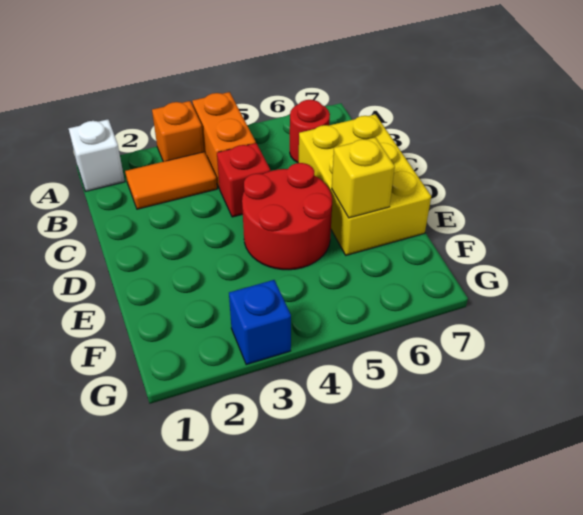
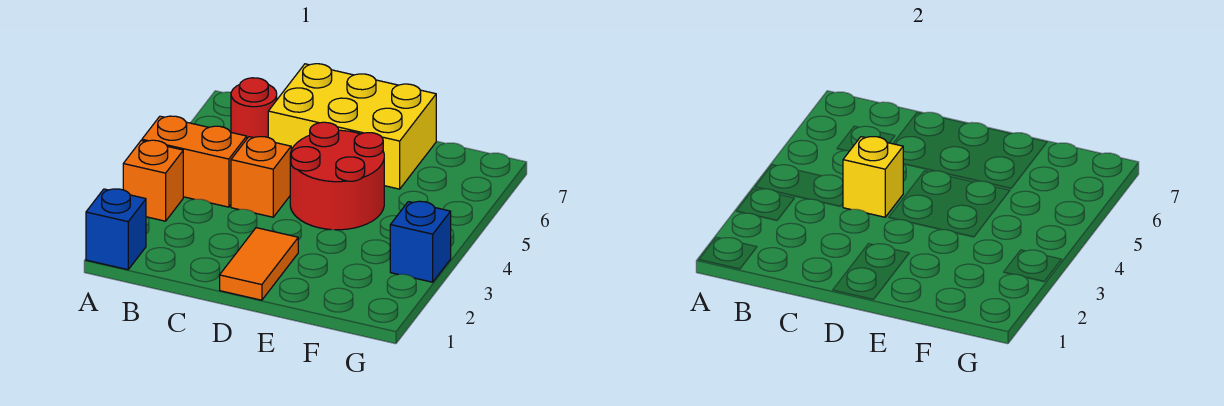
white brick A1 level 1 -> blue brick A1 level 1
orange tile B2:B3 level 1 -> orange tile D1:D2 level 1
red brick C4 level 1 -> orange brick C4 level 1
yellow brick E6 level 2 -> yellow brick C4 level 2

